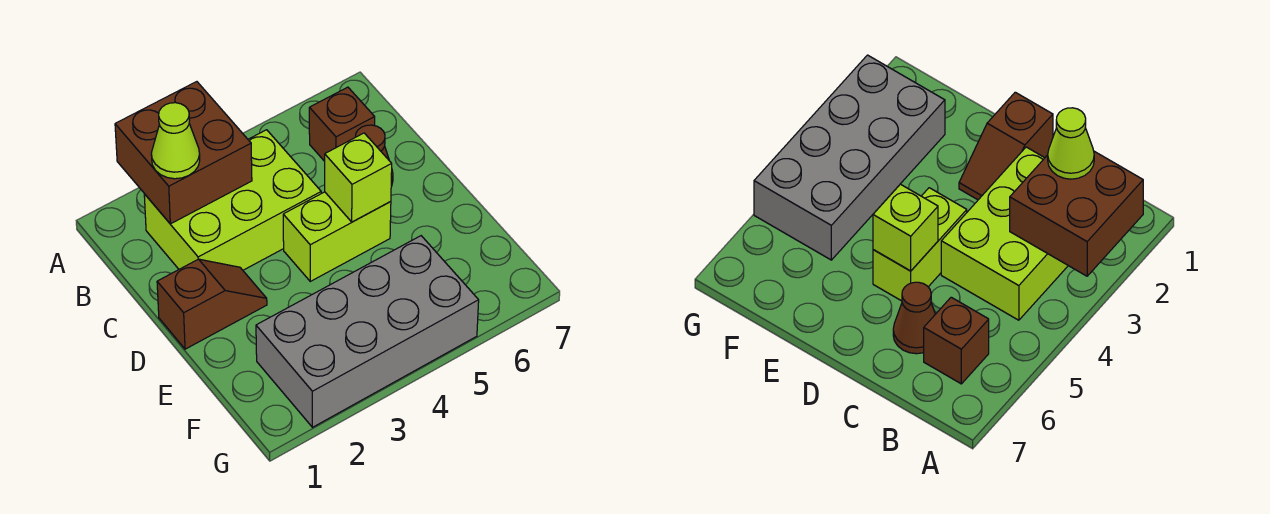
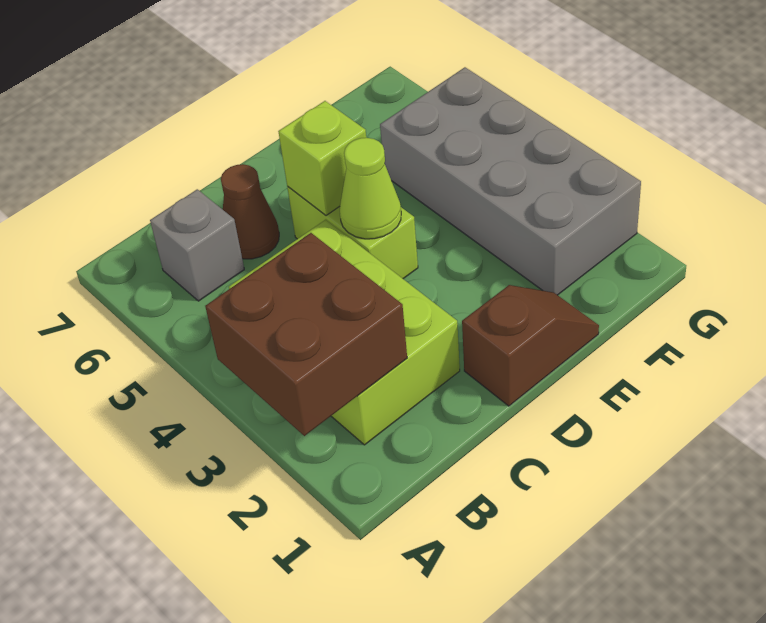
lime cone B2 level 3 -> lime cone D4 level 2
brown brick B6 level 1 -> grey brick B6 level 1
brown slope D1:D2 level 1 top 1 -> brown slope D1:E1 level 1 top D

